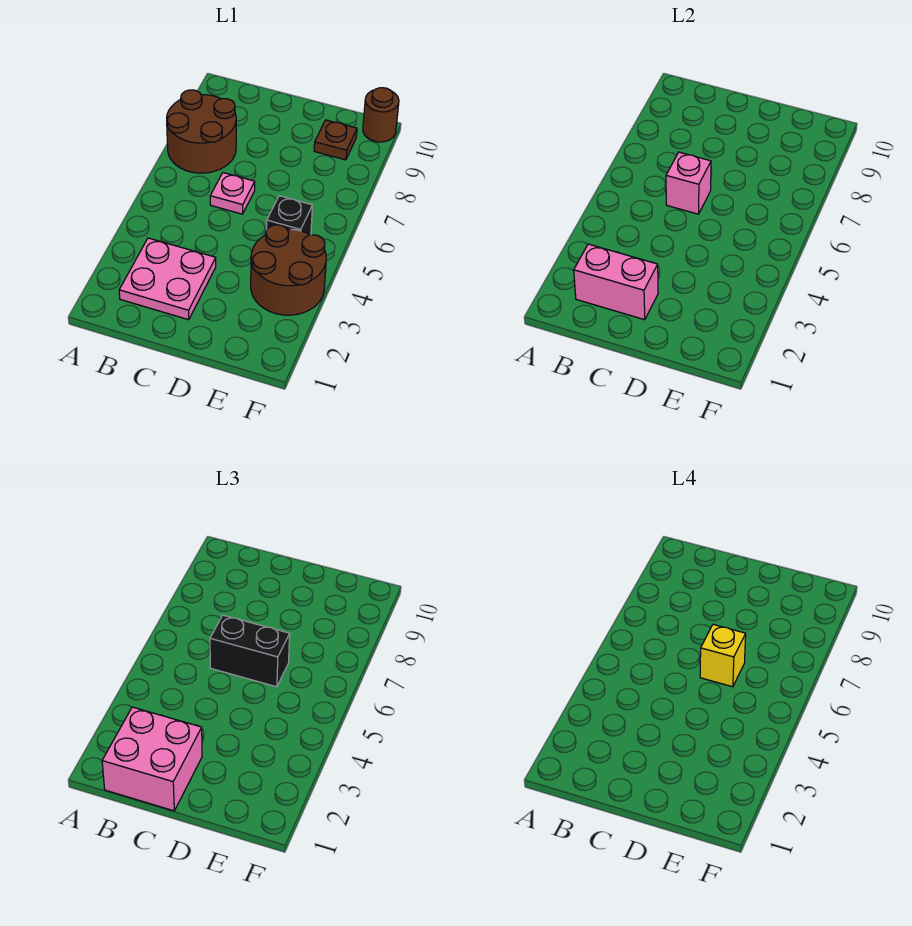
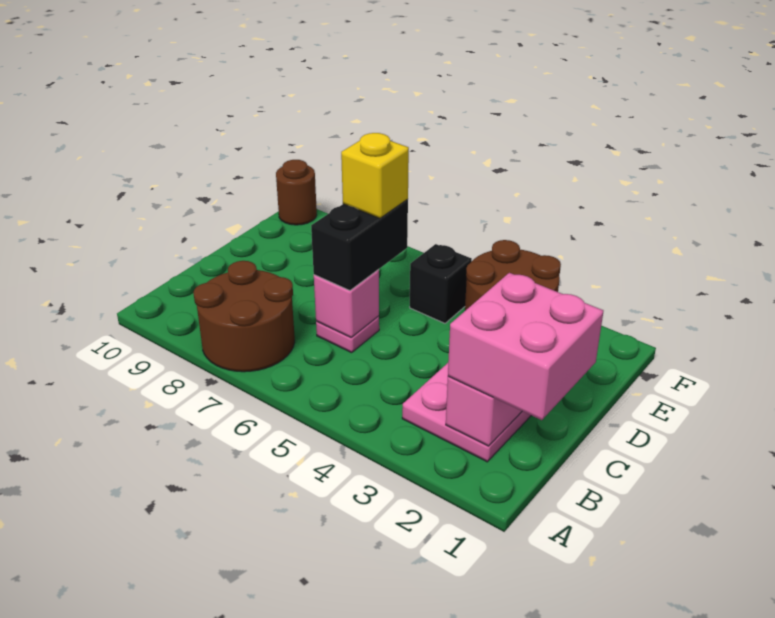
brown plate E9 level 1 -> none

